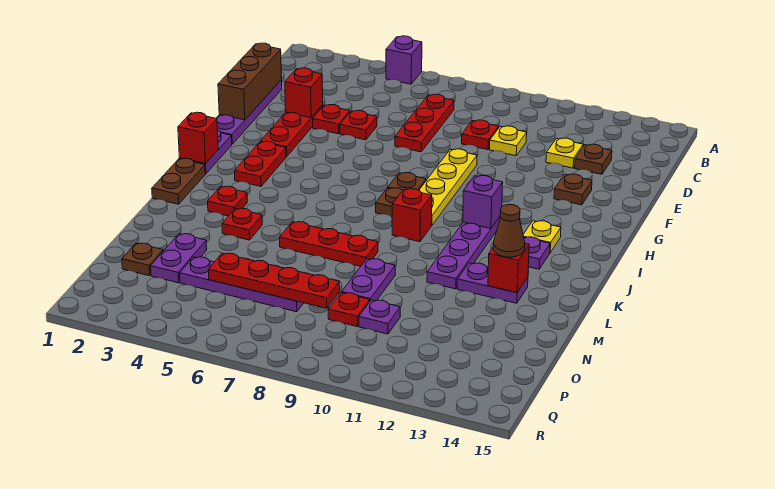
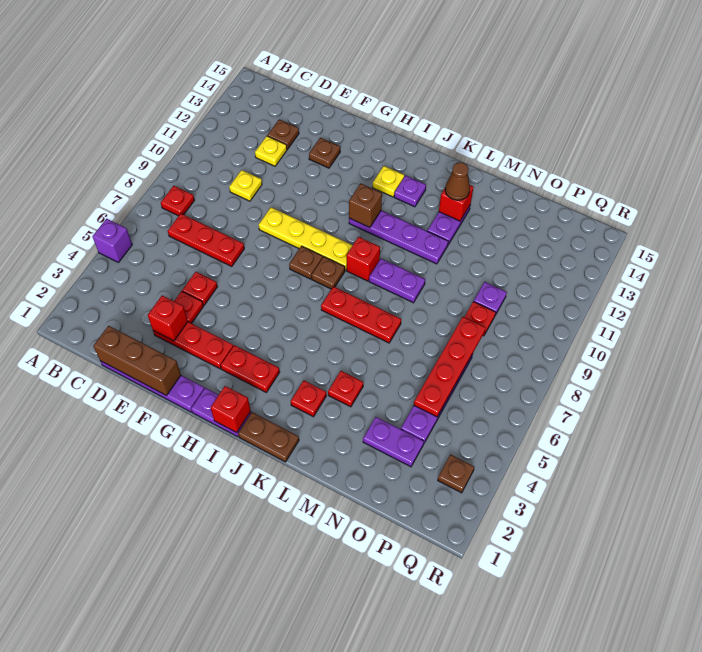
red plate D9 level 1 -> red plate B8 level 1
purple brick I11 level 2 -> brown brick I11 level 2
red plate L6:L8 level 1 -> red plate J7:L7 level 1
purple plate M9:N9 level 1 -> purple plate K9:L9 level 1
brown plate O2 level 1 -> brown plate Q3 level 1

